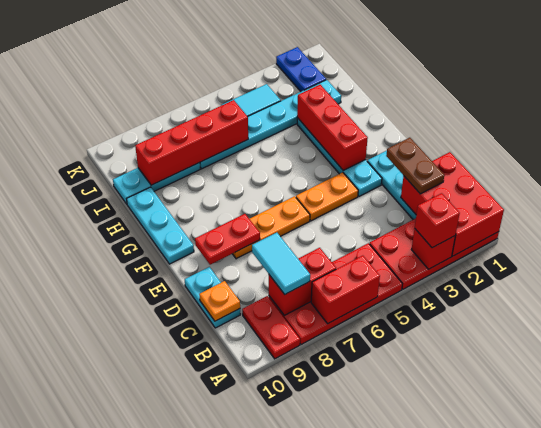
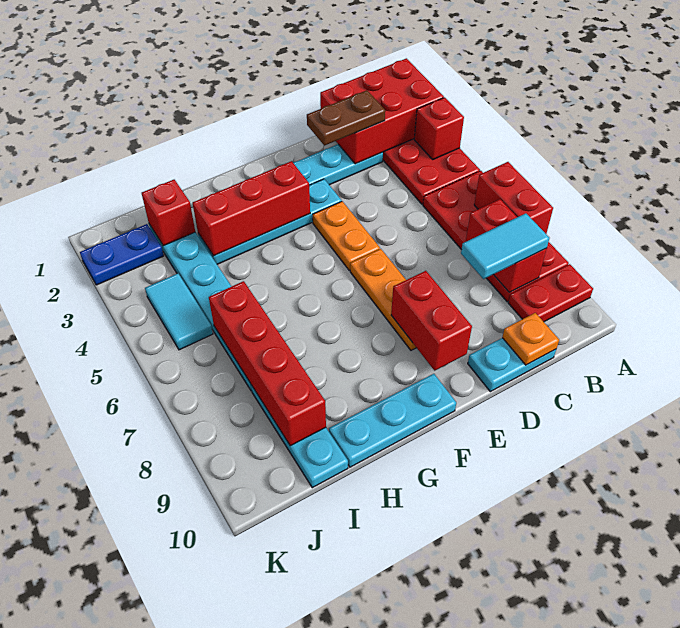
red brick A3 level 3 -> red brick I2 level 2
red plate E8:E9 level 2 -> red brick E8:E9 level 2

